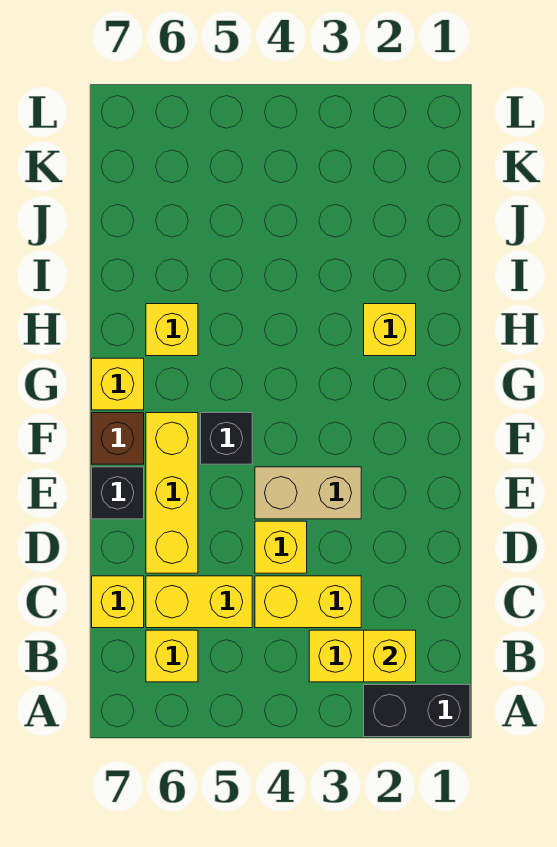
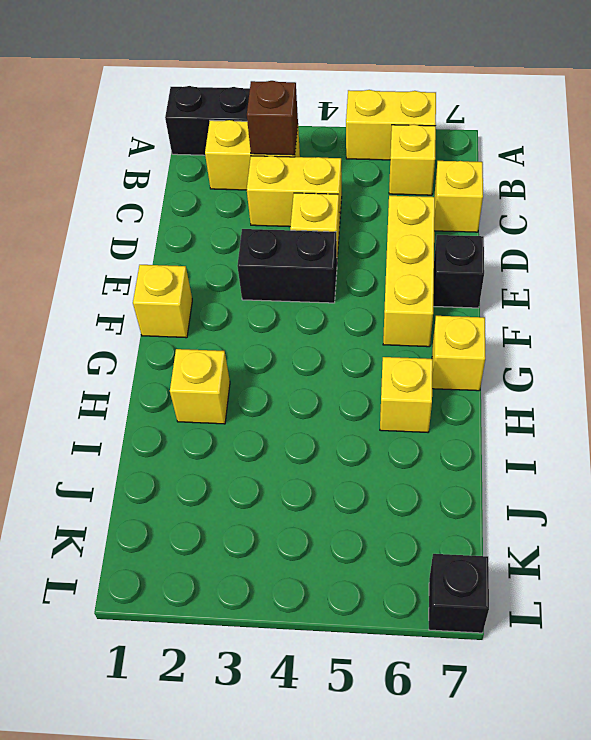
yellow brick B2 level 2 -> yellow brick F1 level 1
yellow brick C5:C6 level 1 -> yellow brick A5:A6 level 1
tan brick E3:E4 level 1 -> black brick E3:E4 level 1
black brick F5 level 1 -> black brick L7 level 1
brown brick F7 level 1 -> brown brick B3 level 2

